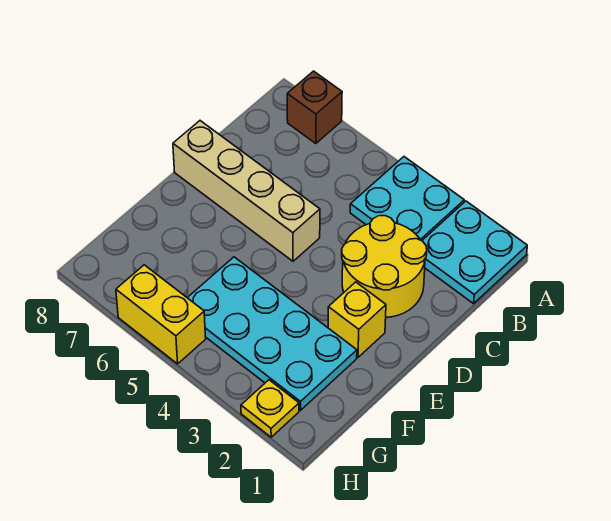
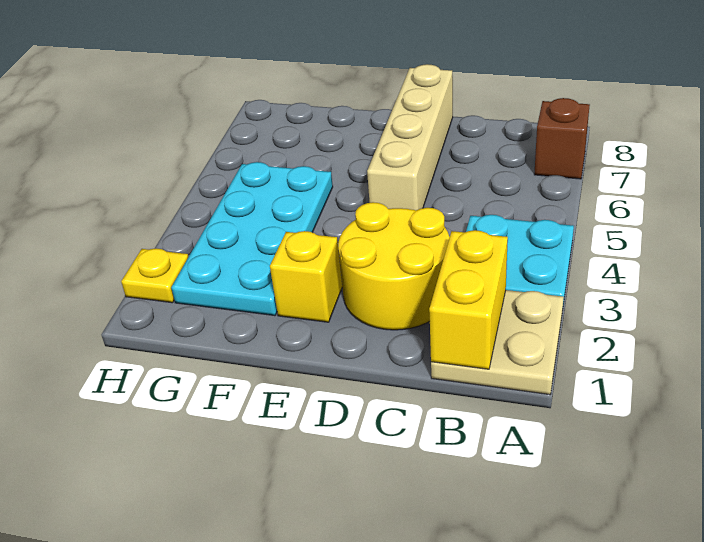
cyan plate A1:B2 level 1 -> tan plate A1:B2 level 1
yellow brick H5:H6 level 1 -> yellow brick B1:B2 level 2

